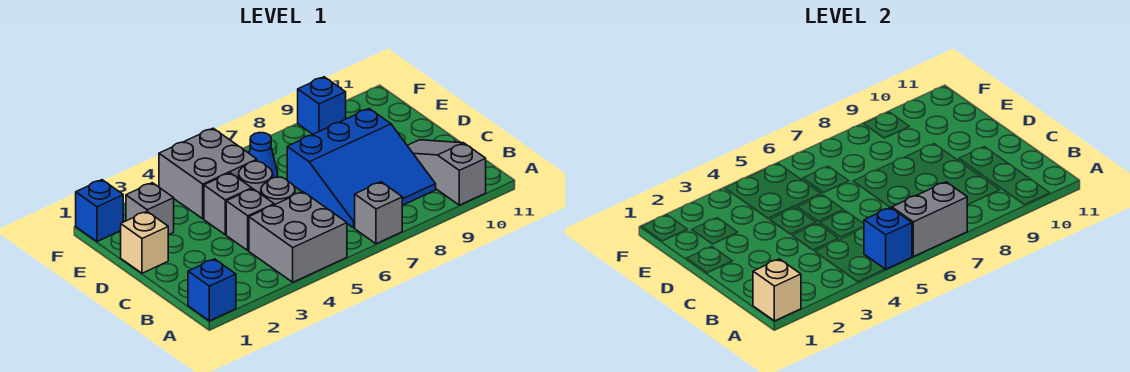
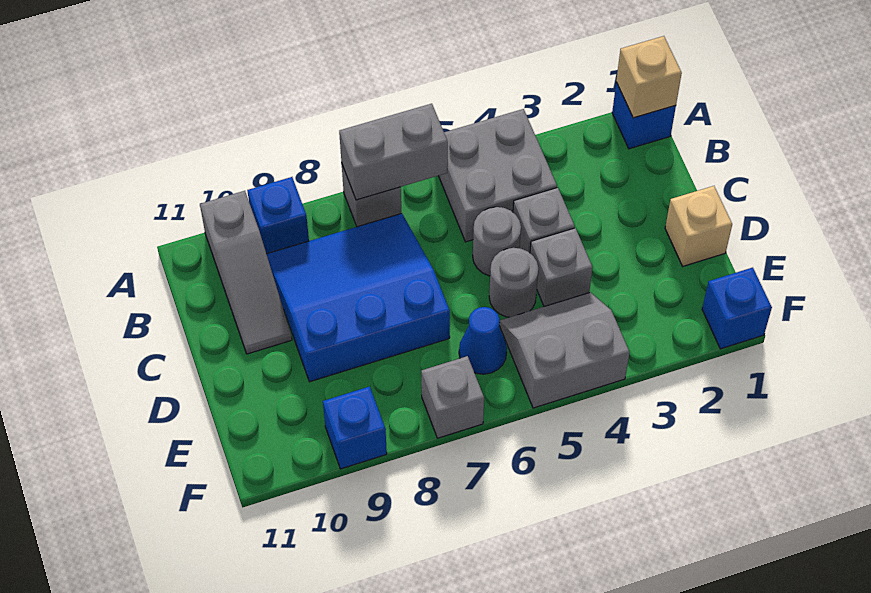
blue brick A5 level 2 -> blue brick A9 level 1
grey brick E2 level 1 -> grey brick F7 level 1
grey brick E4:F5 level 1 -> grey slope E4:F5 level 1 top F

